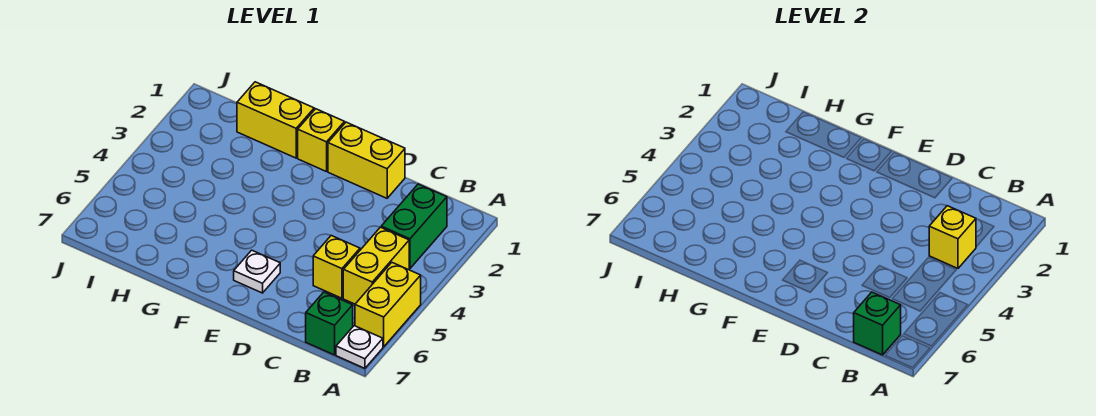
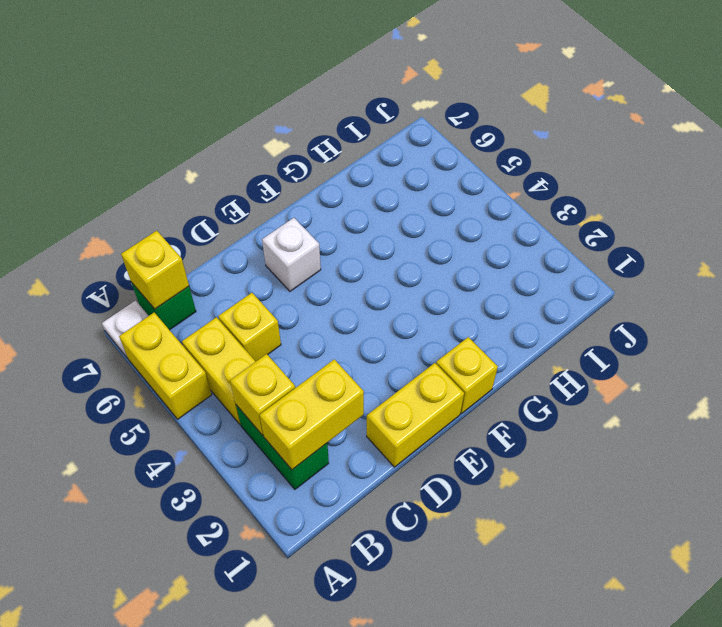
green brick B7 level 2 -> yellow brick B7 level 2
white plate E6 level 1 -> white brick E6 level 1
yellow brick G1:H1 level 1 -> yellow brick B2:C2 level 2

